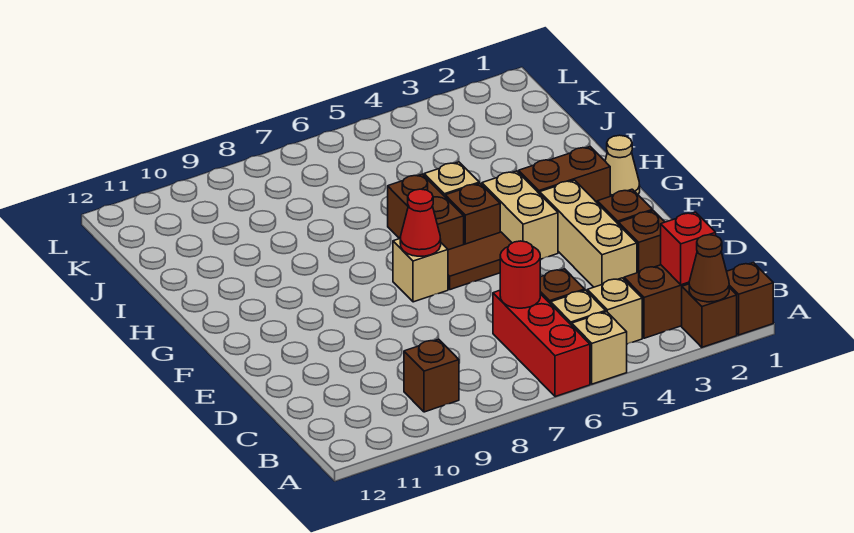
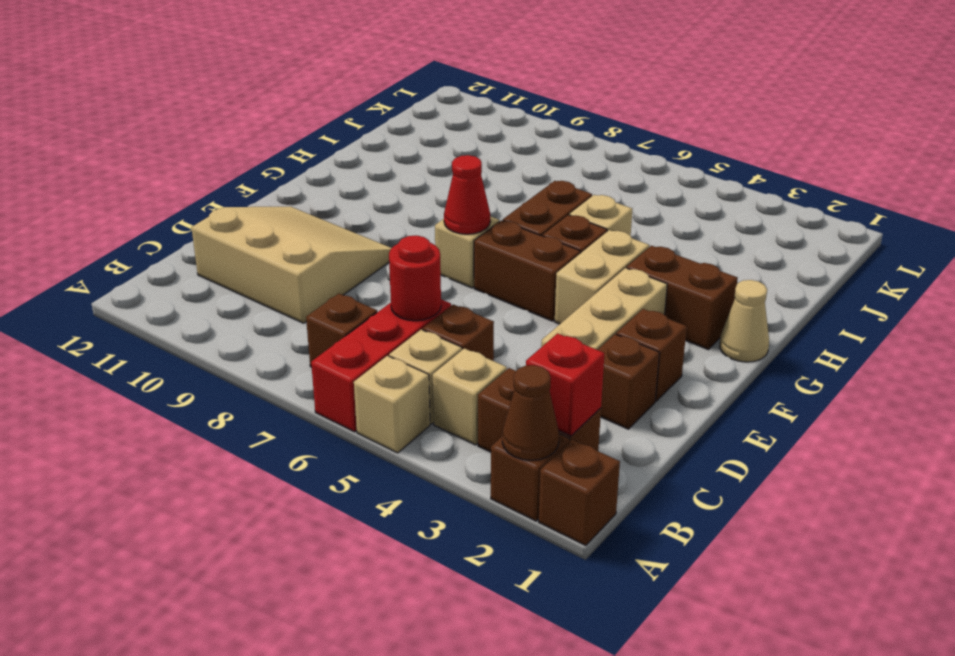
brown brick B9 level 1 -> brown brick B7 level 1
none -> tan slope C9:E11 level 1 top C
brown tile F5:F6 level 1 -> brown brick F5:F6 level 1

